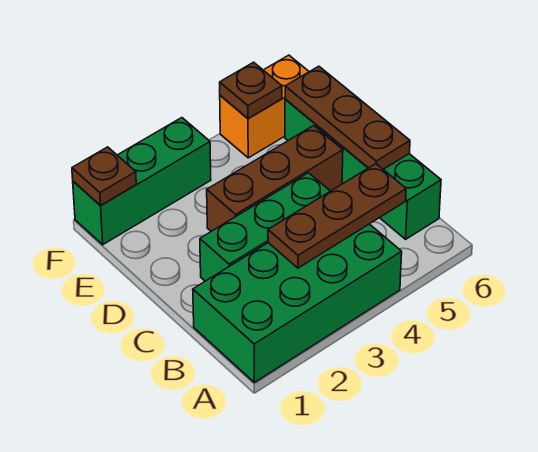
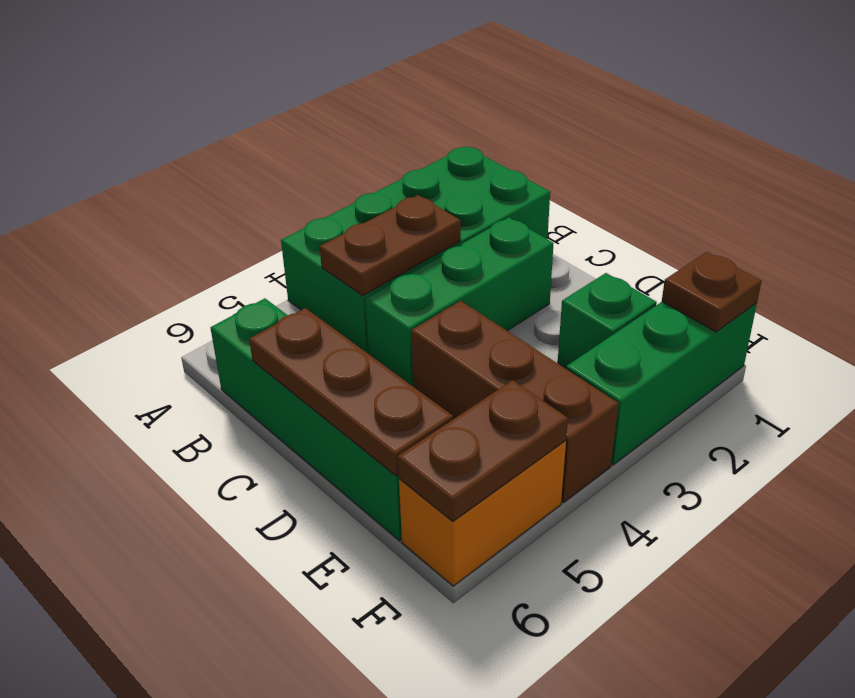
brown plate B3:B5 level 2 -> brown plate B3:B4 level 2
brown brick D3:D5 level 1 -> brown brick D4:F4 level 1
none -> green brick E2 level 1
brown plate F5 level 2 -> brown plate F5:F6 level 2

